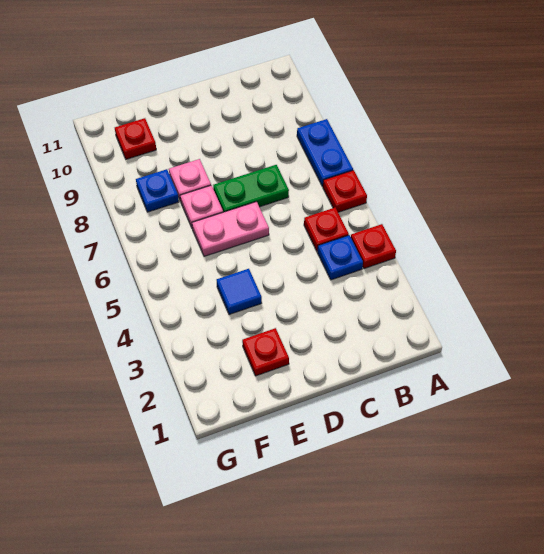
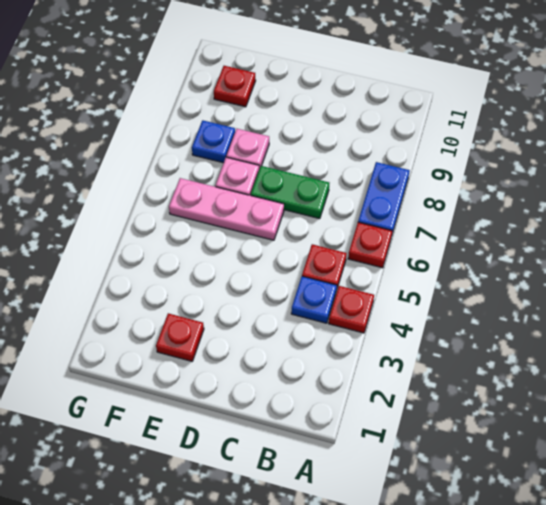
pink plate D6:E6 level 1 -> pink plate D6:F6 level 1
blue tile E4 level 1 -> none

